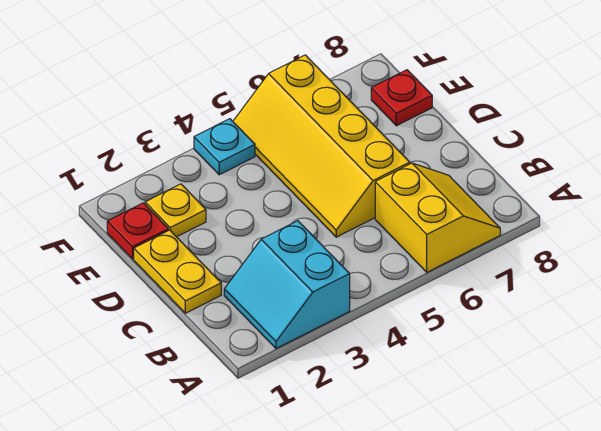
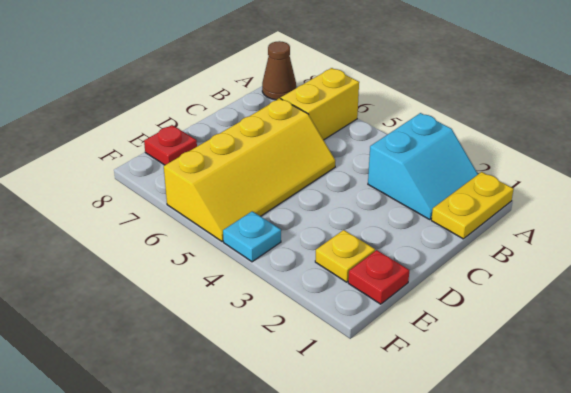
none -> brown cone A8 level 1
yellow plate C1:D1 level 1 -> yellow plate A1:B1 level 1

